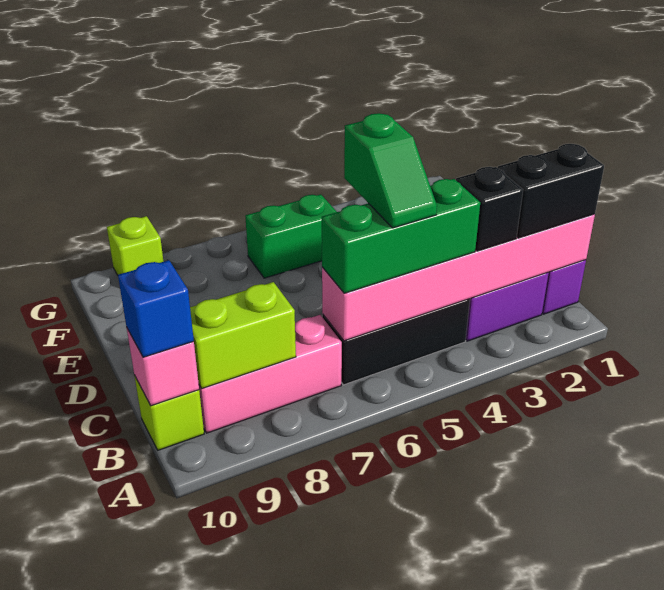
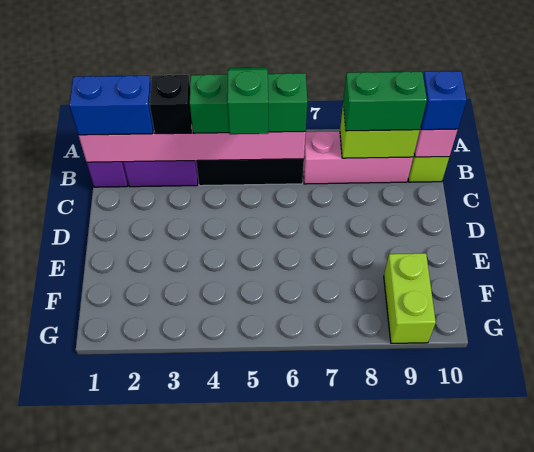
black brick B1:B2 level 3 -> blue brick B1:B2 level 3
green brick F5:F6 level 1 -> green brick B8:B9 level 3
lime brick G9 level 1 -> lime brick F9:G9 level 1

